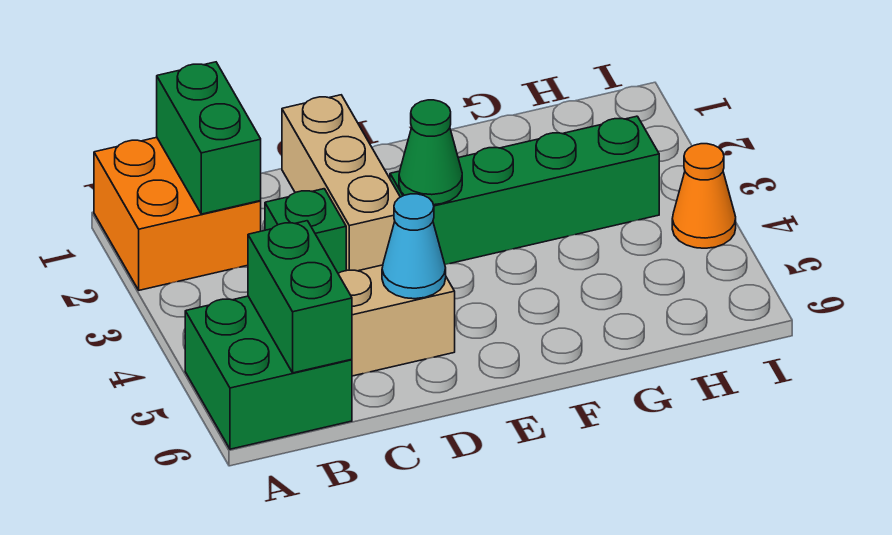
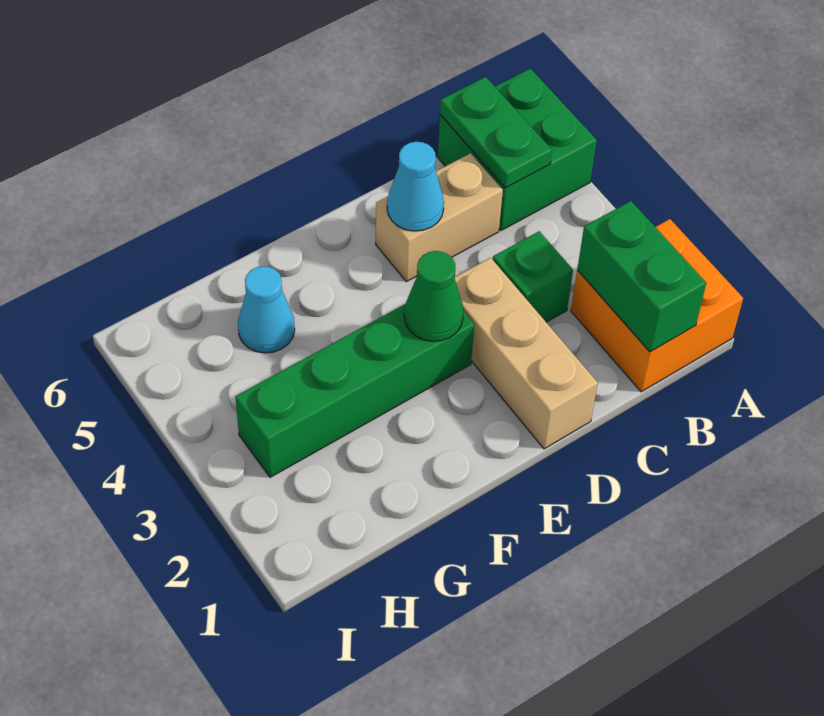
green brick B5:B6 level 2 -> green plate B5:B6 level 2
none -> cyan cone G5 level 1
orange cone I4 level 1 -> none

